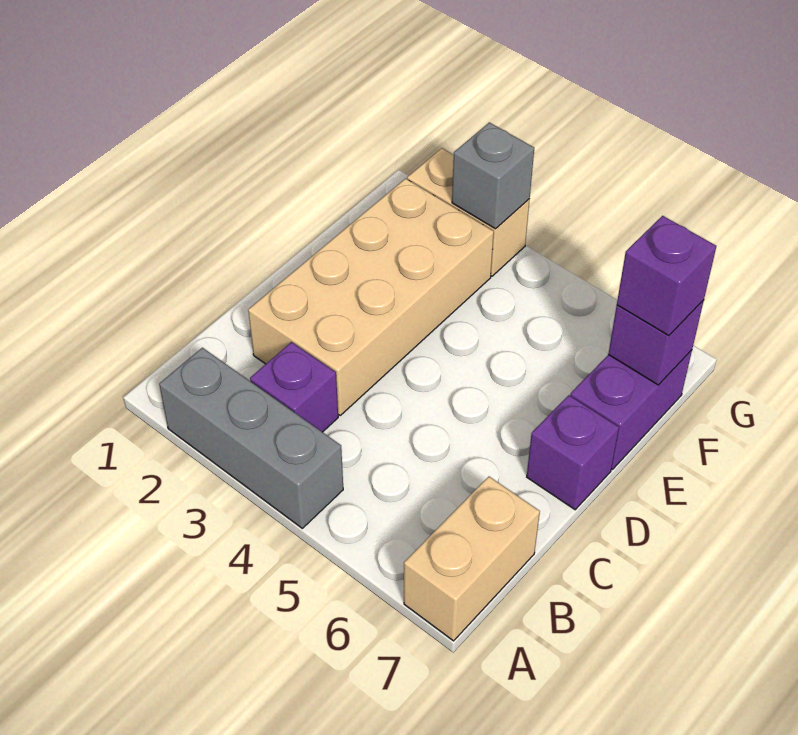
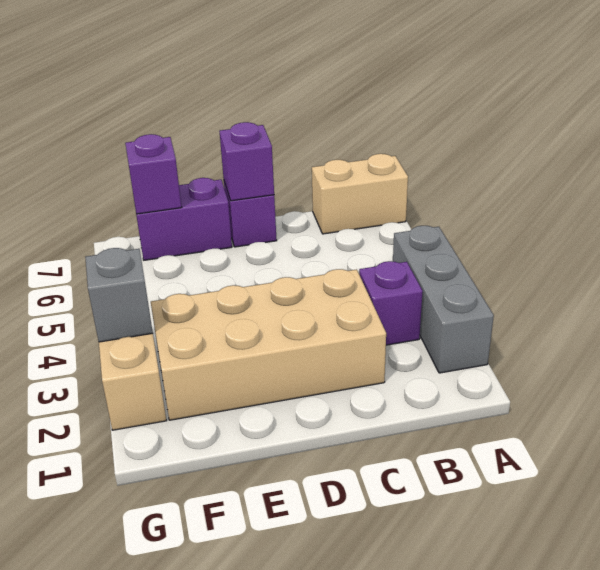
purple brick F7 level 3 -> purple brick D7 level 2

